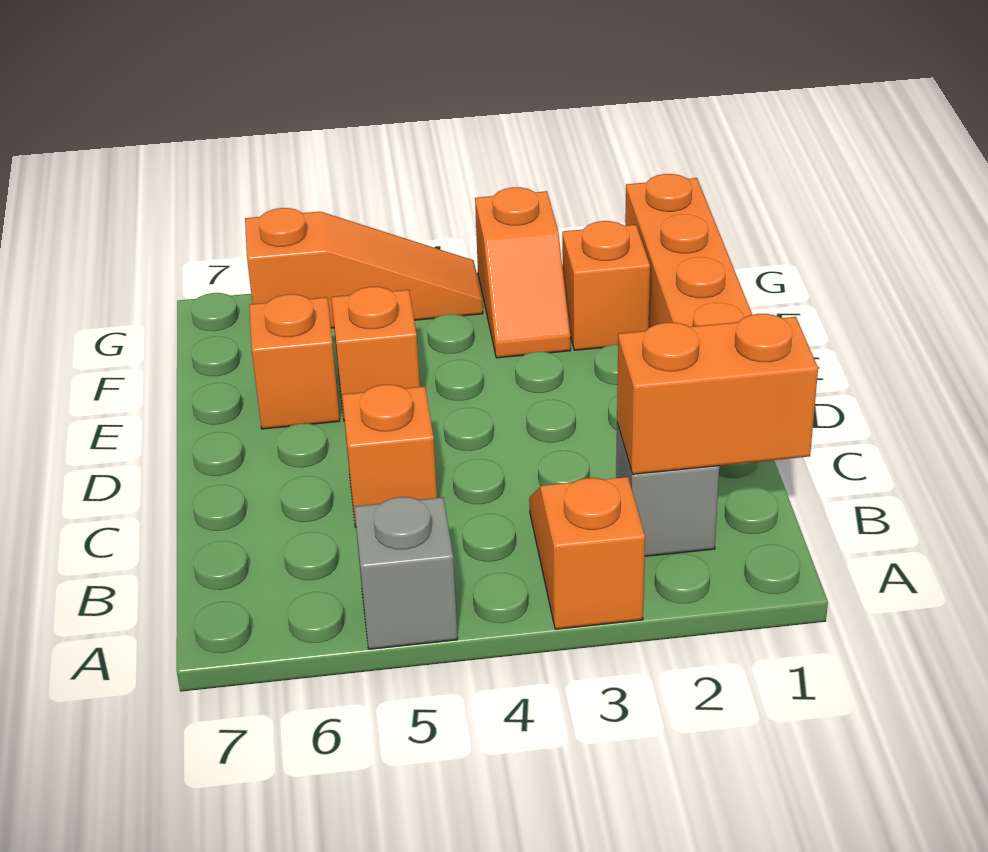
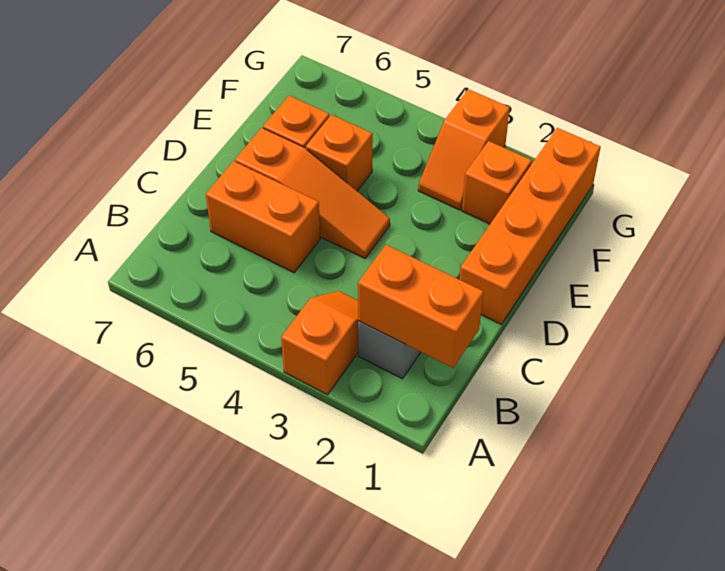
grey brick A5 level 1 -> none
orange brick C5 level 1 -> orange brick C5:C6 level 1
orange slope G4:G6 level 1 top 6 -> orange slope D4:D6 level 1 top 6

